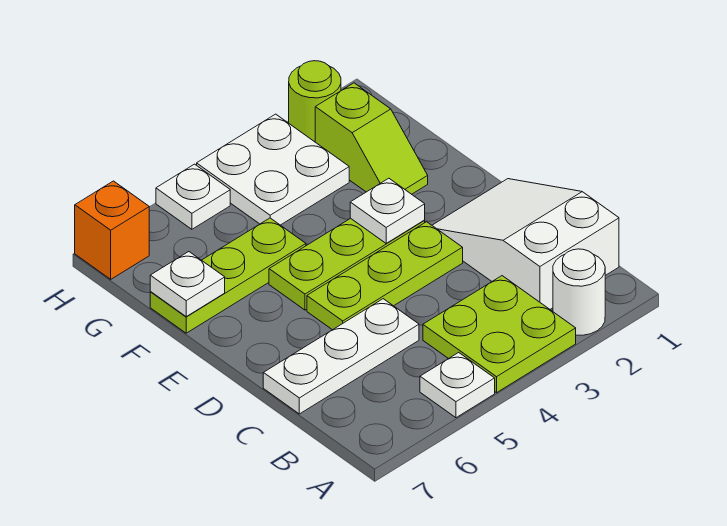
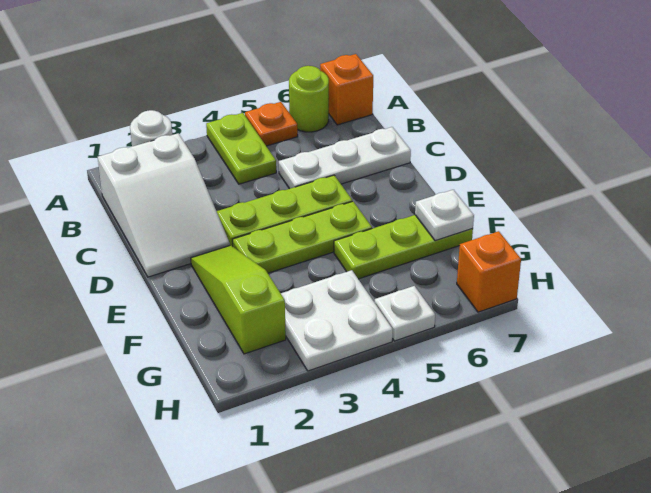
lime plate A3:B4 level 1 -> lime plate A4:B4 level 1
white plate A5 level 1 -> orange plate A5 level 1
none -> orange brick A7 level 1
white plate E3 level 2 -> none
lime slope F2:G2 level 1 top G -> lime slope E2:G2 level 1 top G
lime round brick H2 level 1 -> lime round brick A6 level 1

